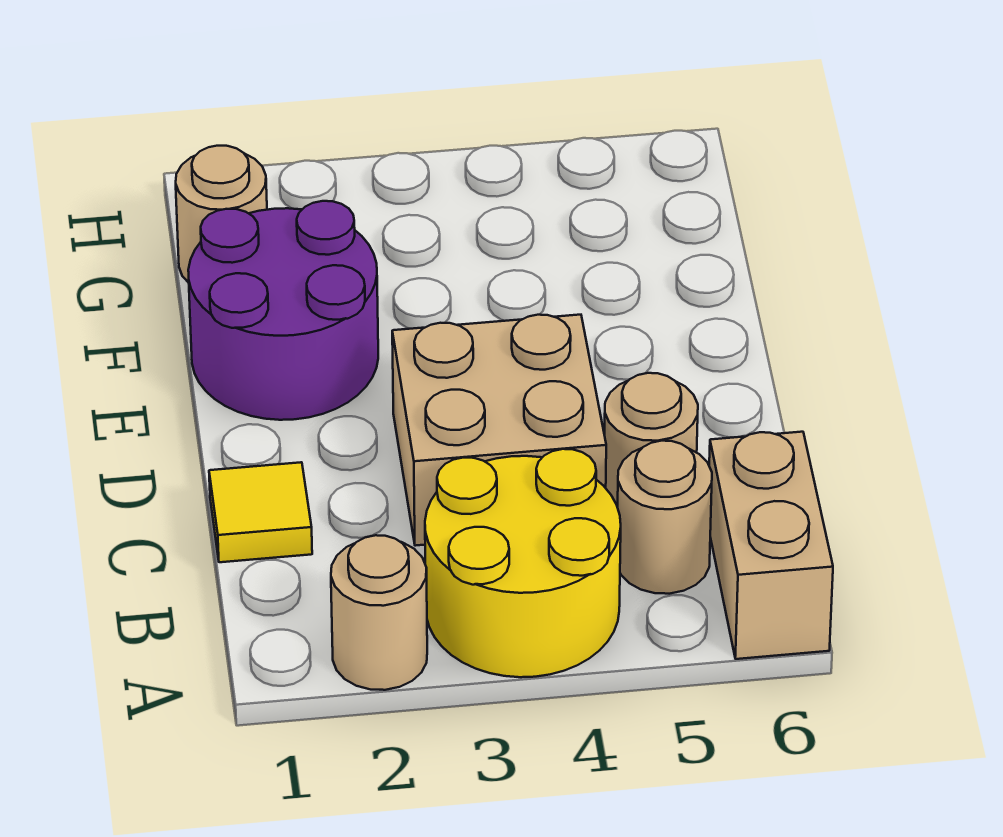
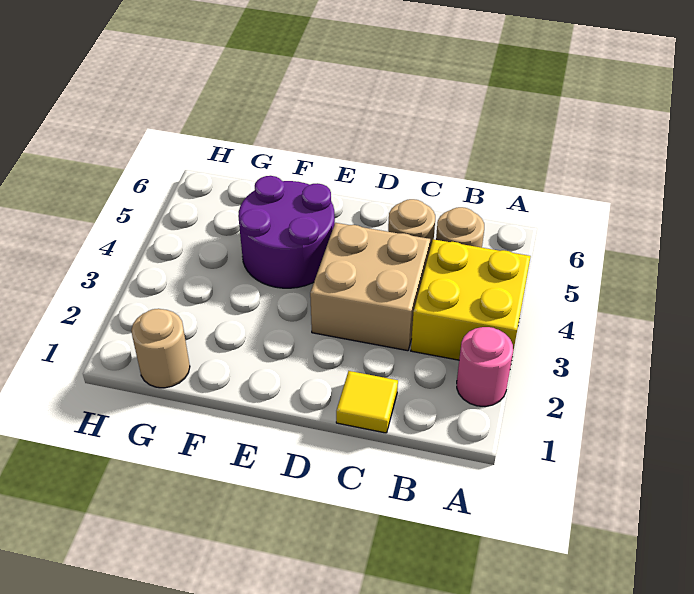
tan round brick A2 level 1 -> pink round brick A2 level 1
yellow round brick A3:B4 level 1 -> yellow brick A3:B4 level 1
tan brick A6:B6 level 1 -> none
purple round brick E1:F2 level 1 -> purple round brick E4:F5 level 1

